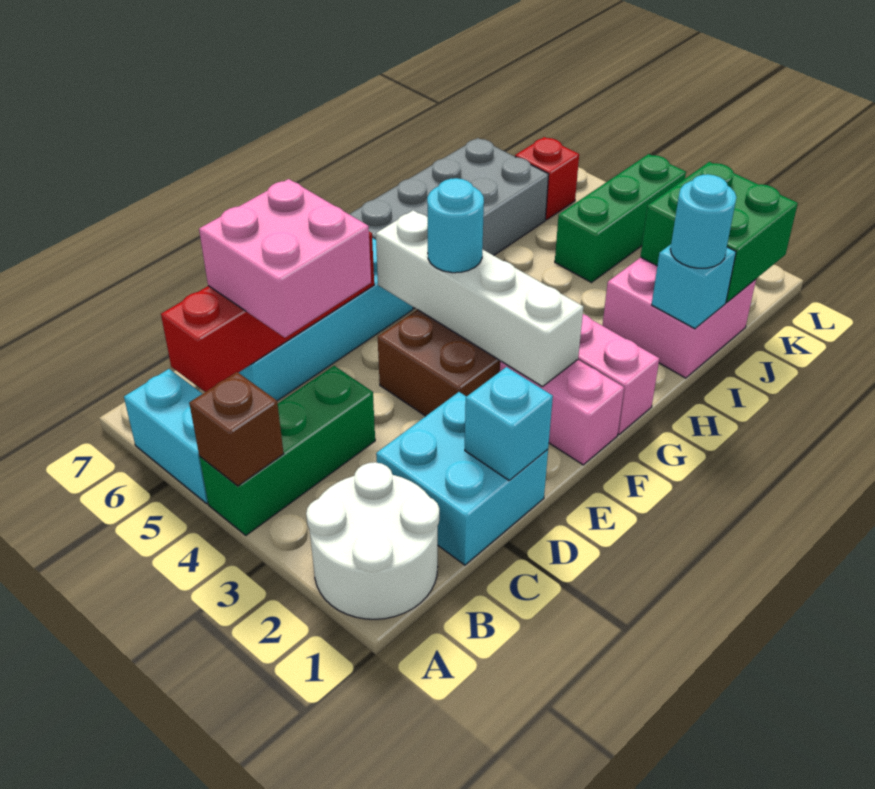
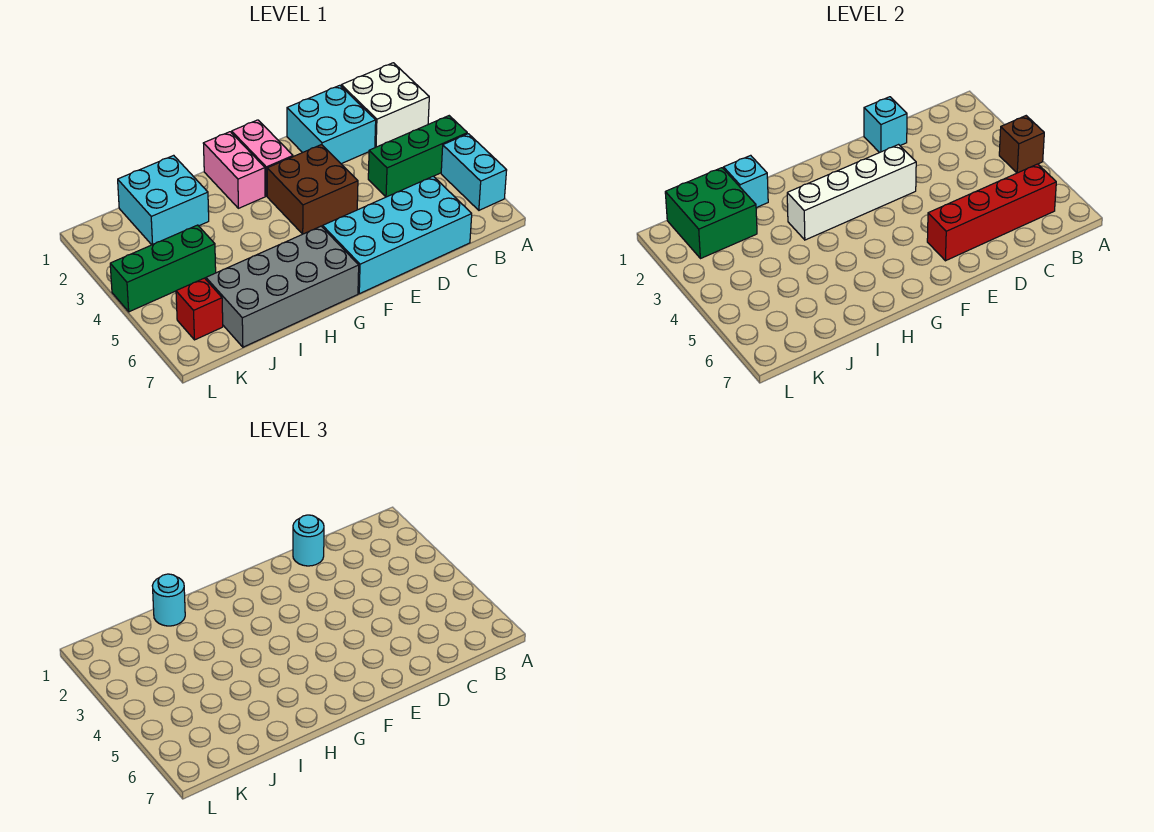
white round brick A1:B2 level 1 -> white brick A1:B2 level 1
pink brick C5:D6 level 3 -> none
white brick F2:F5 level 2 -> white brick E3:H3 level 2
cyan round brick F4 level 3 -> cyan round brick D1 level 3
pink brick I1:J2 level 1 -> cyan brick I1:J2 level 1

